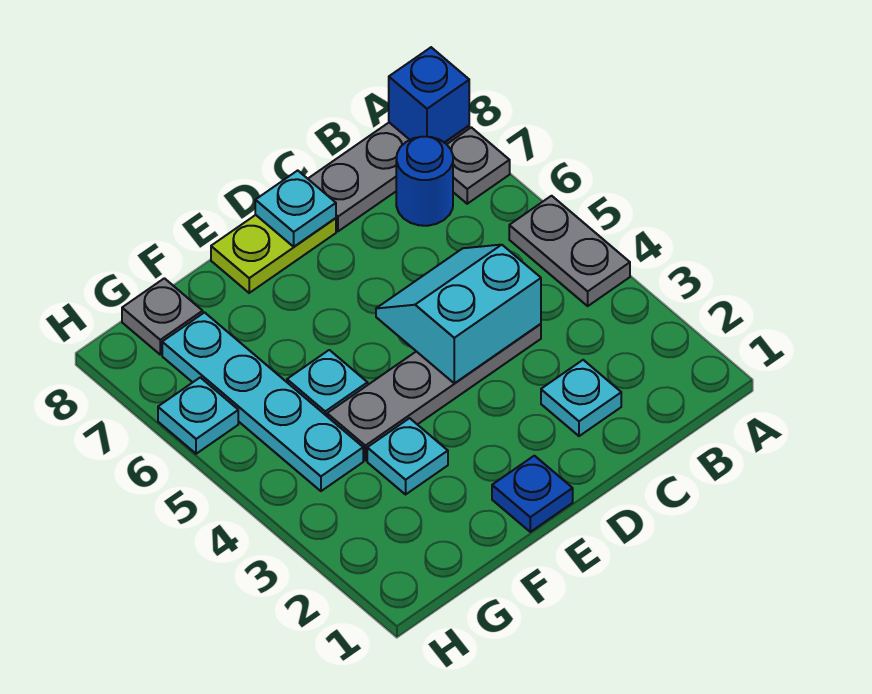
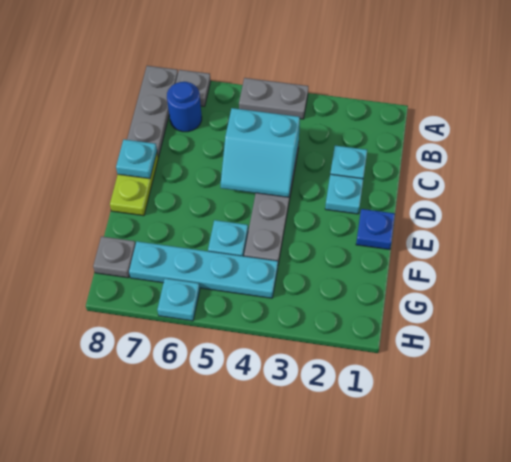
blue brick A8 level 2 -> none
cyan slope C4:D5 level 2 top 4 -> cyan slope C4:D5 level 2 top C
cyan plate F3 level 1 -> cyan plate D2 level 1

